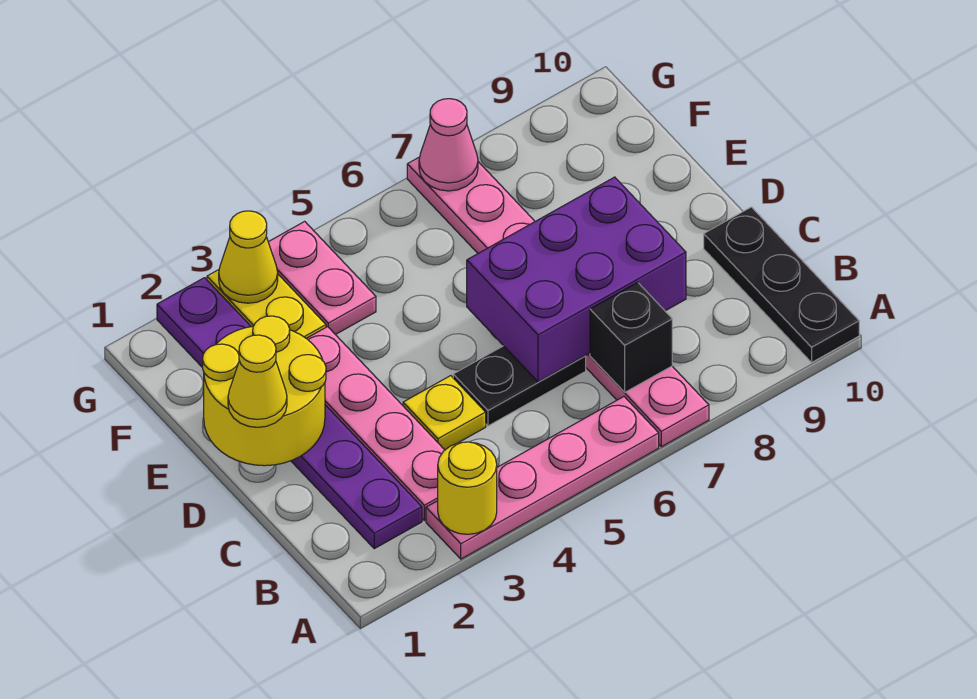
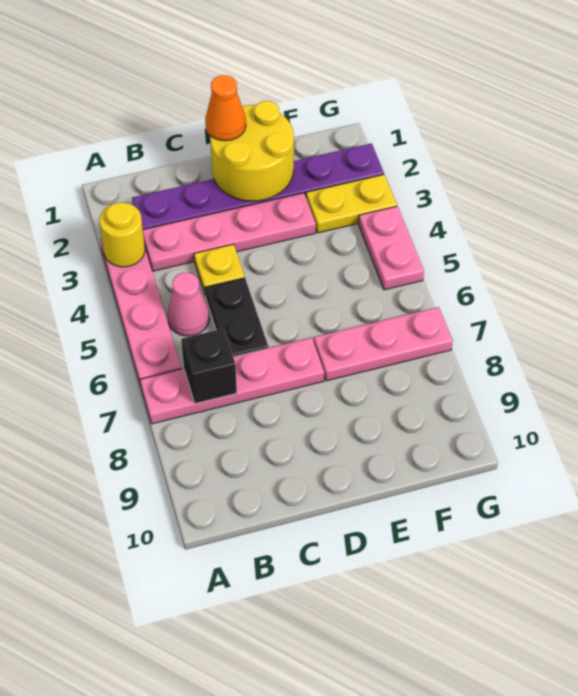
black plate A10:C10 level 1 -> none
purple brick C6:D8 level 2 -> none
yellow cone D1 level 3 -> orange cone D1 level 3
pink plate F4:G4 level 1 -> pink plate G4:G5 level 1
yellow cone G3 level 2 -> none
pink cone G7 level 2 -> pink cone B5 level 1

